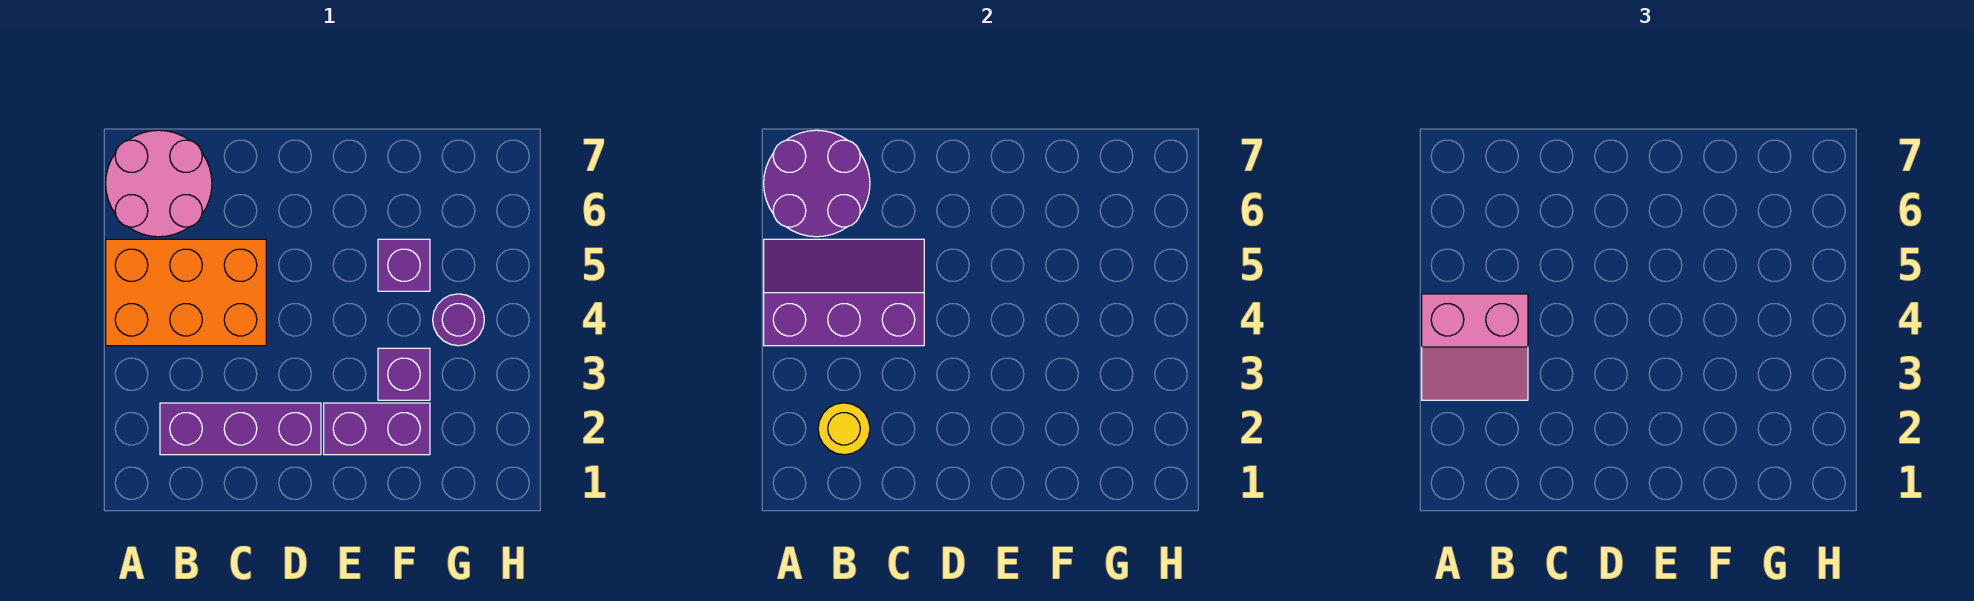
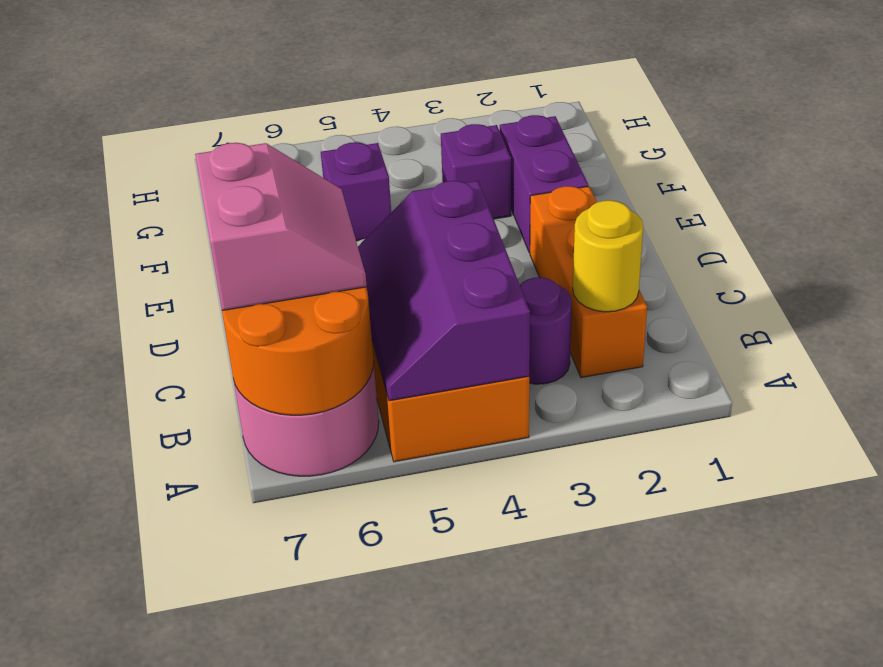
pink slope A3:B4 level 3 top 4 -> pink slope B6:C7 level 3 top 7
purple round brick A6:B7 level 2 -> orange round brick A6:B7 level 2
purple brick B2:D2 level 1 -> orange brick B2:D2 level 1
purple round brick G4 level 1 -> purple round brick B3 level 1

